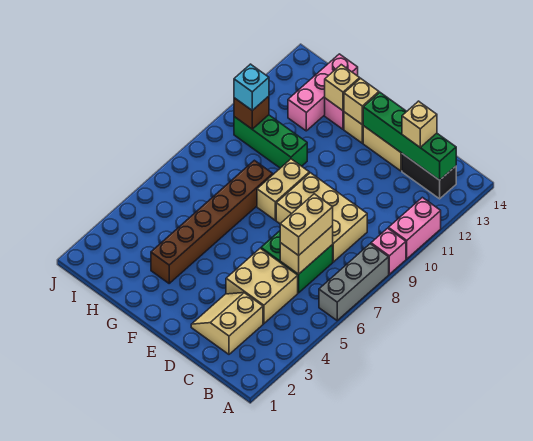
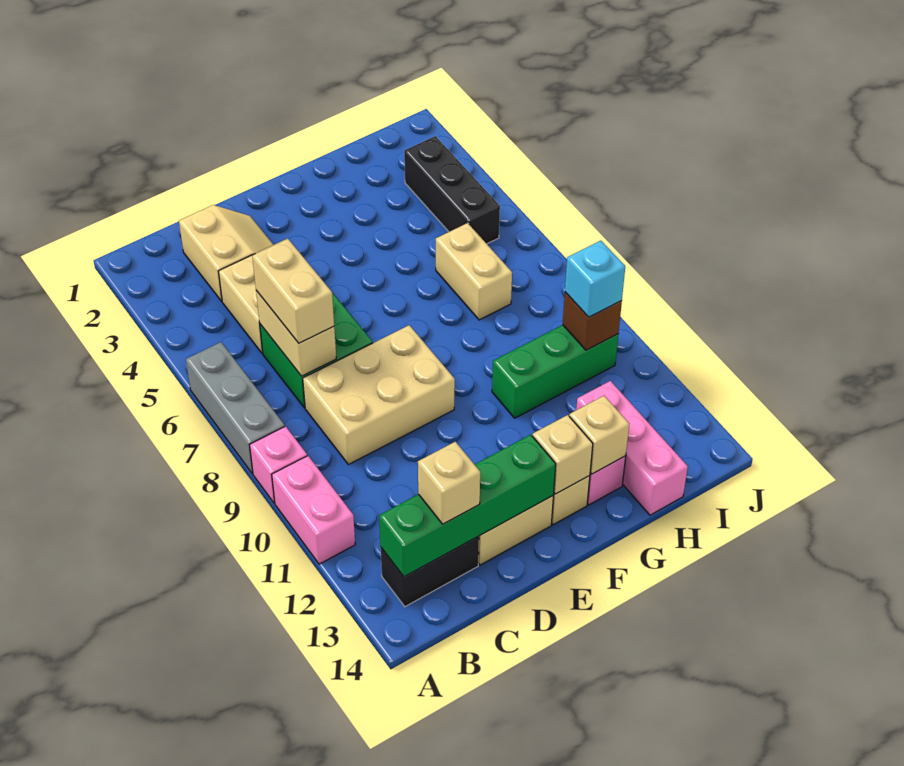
tan brick F8:F9 level 1 -> tan brick H6:H7 level 1
brown brick G3:G8 level 1 -> none
none -> black brick I3:I5 level 1

